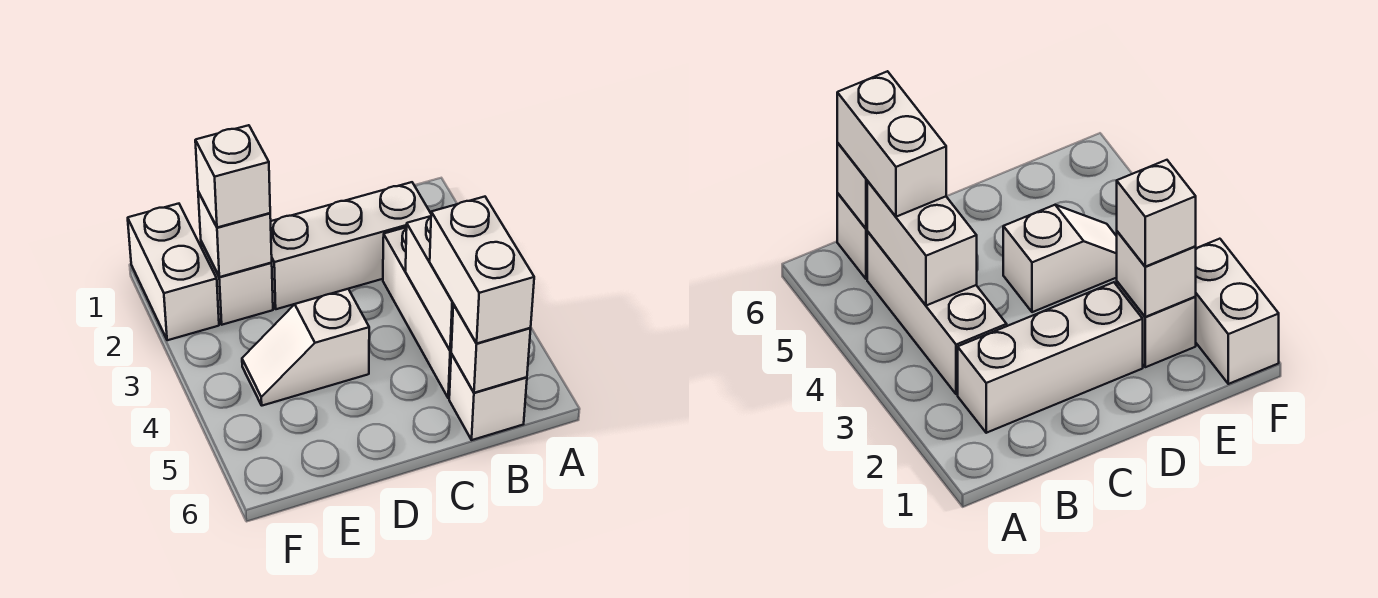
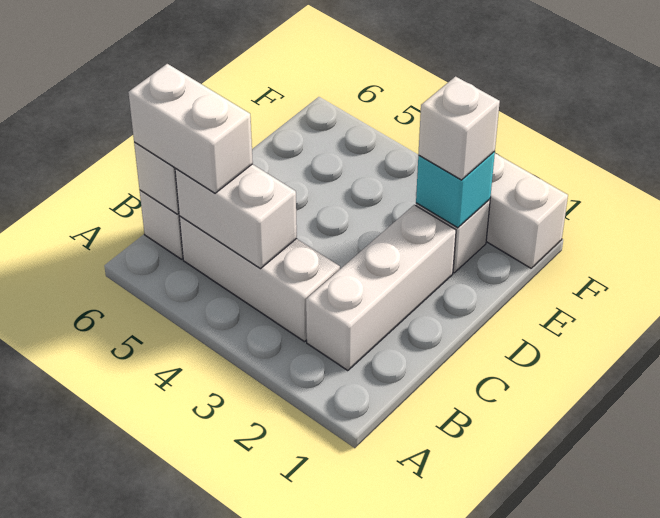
white slope D4:E4 level 1 top D -> none
white brick E2 level 2 -> cyan brick E2 level 2

